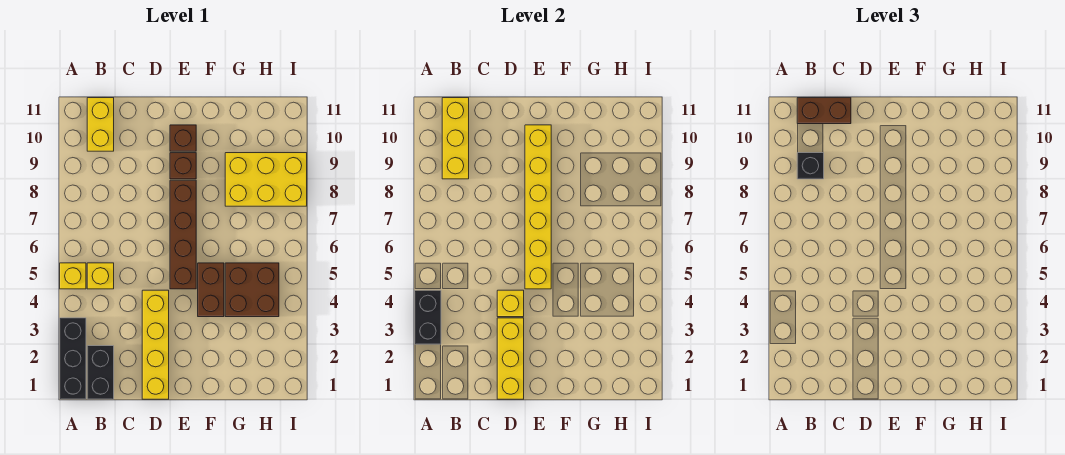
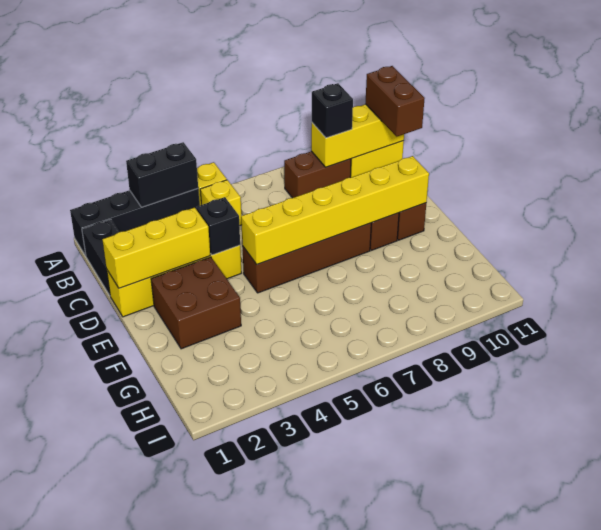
black brick A1:A3 level 1 -> black brick A1:A4 level 1
black brick B1:B2 level 1 -> black brick B1:C1 level 1
yellow brick D4 level 2 -> black brick D4 level 2
brown brick F4:F5 level 1 -> brown brick B8:B9 level 1
brown brick G4:H5 level 1 -> brown brick E2:F3 level 1
yellow brick G8:I9 level 1 -> none

